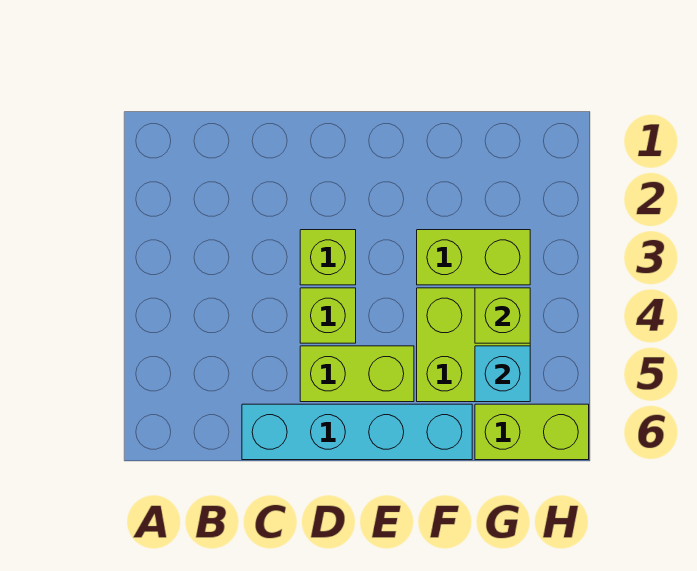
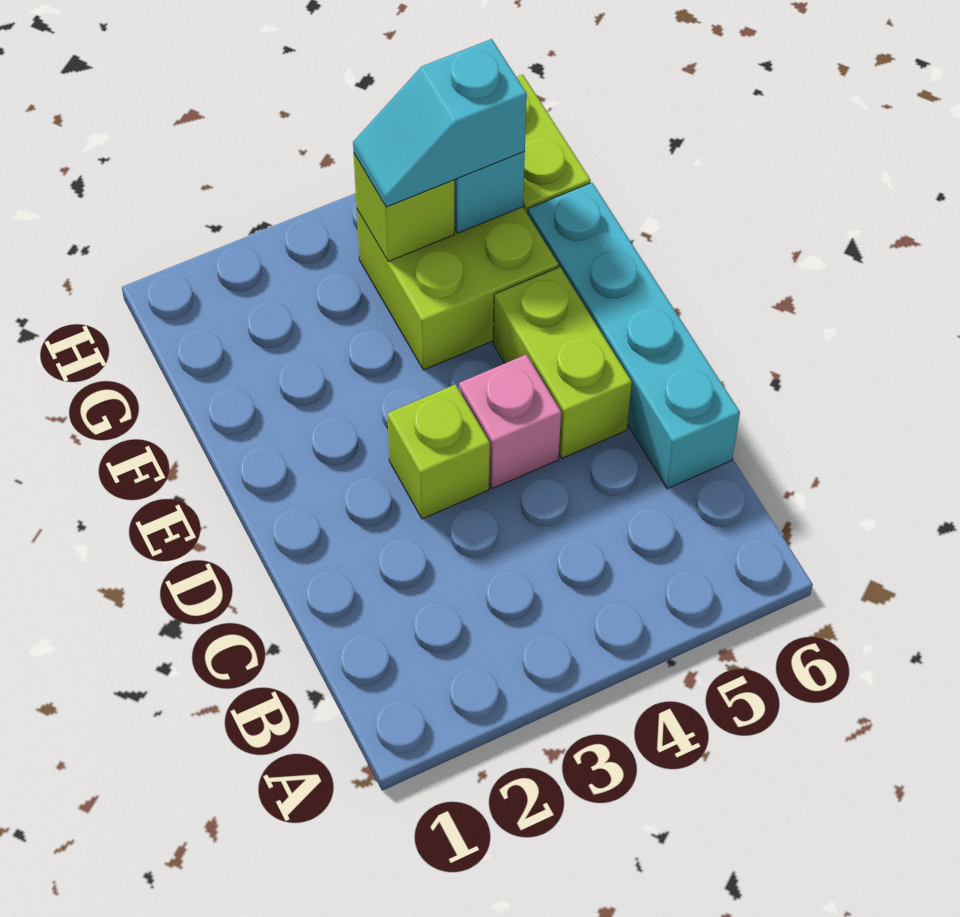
lime brick D4 level 1 -> pink brick D4 level 1
lime brick F3:G3 level 1 -> none
none -> cyan slope G4:G5 level 3 top 5

